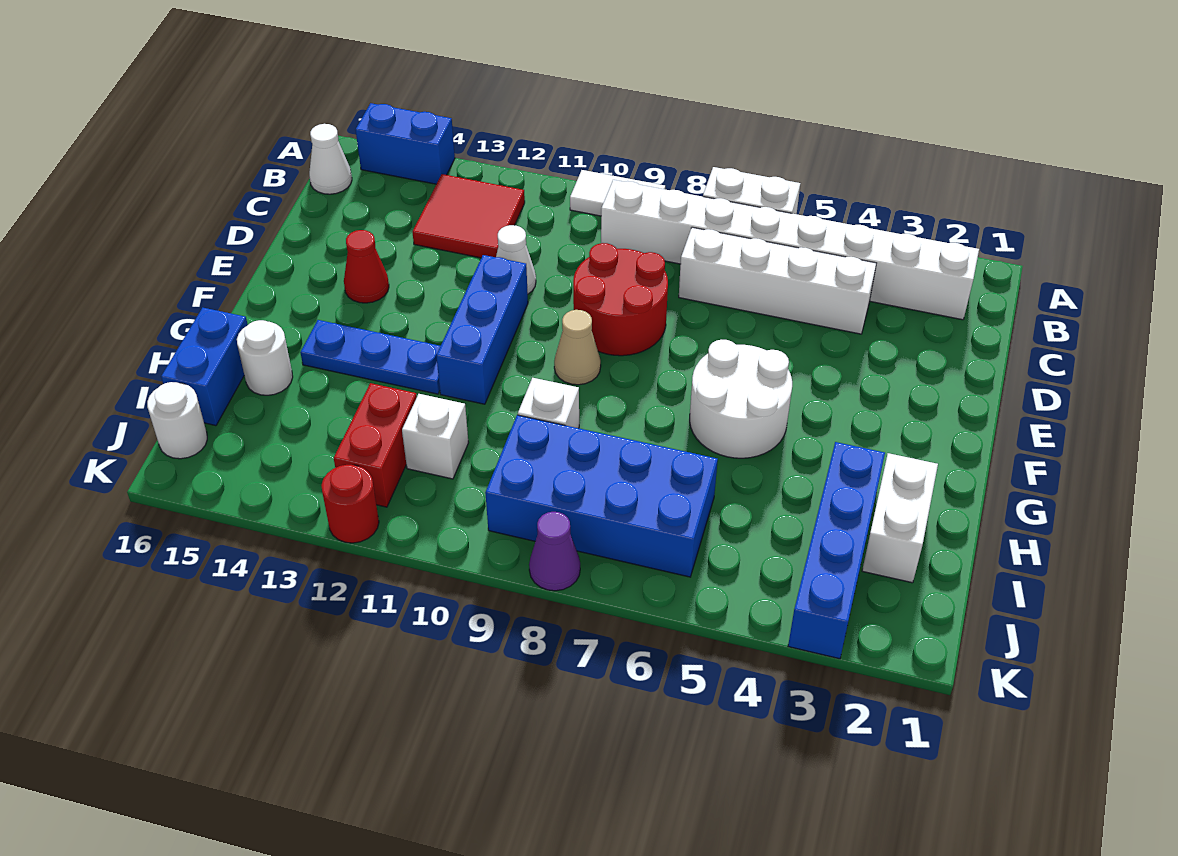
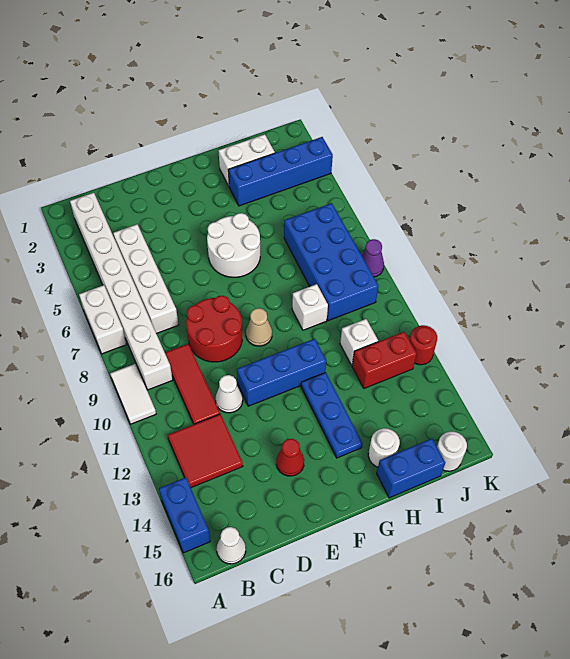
none -> red tile C9:C11 level 1

